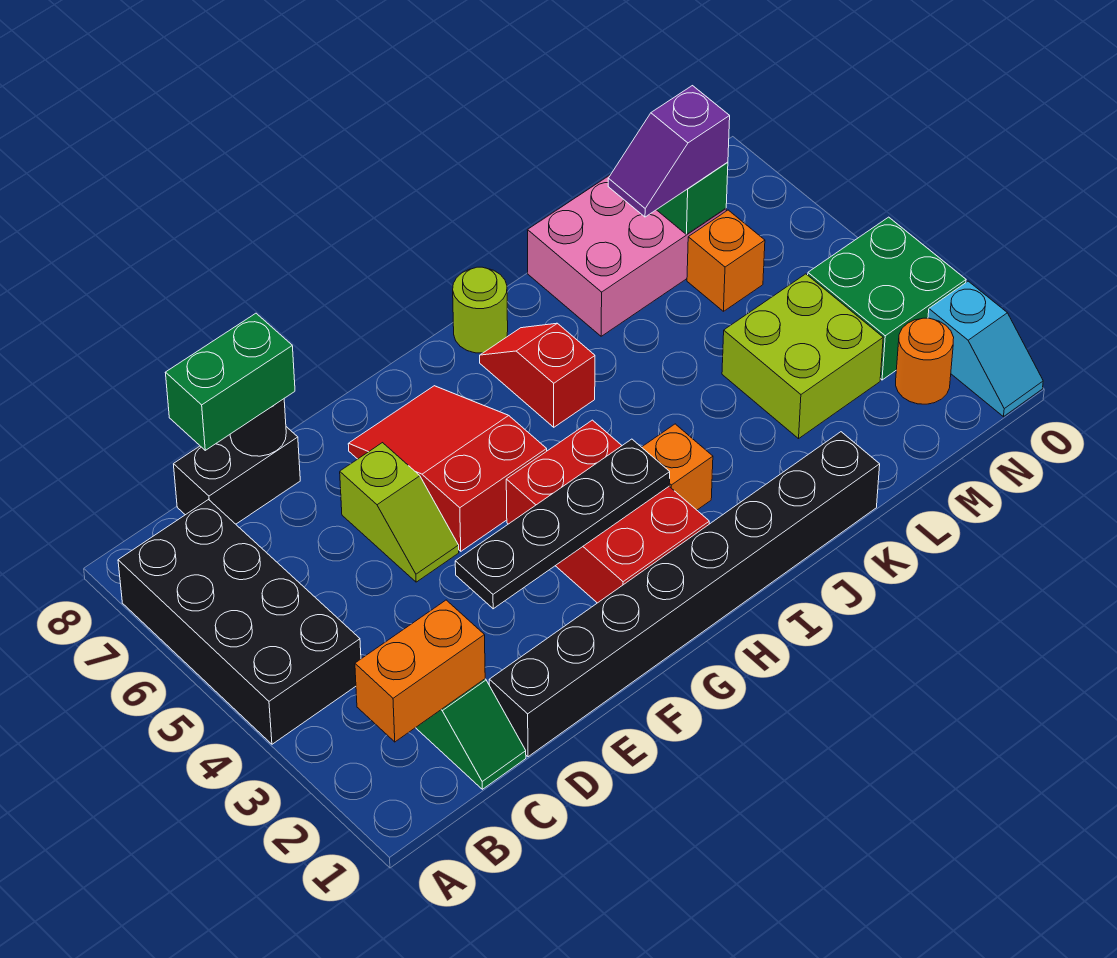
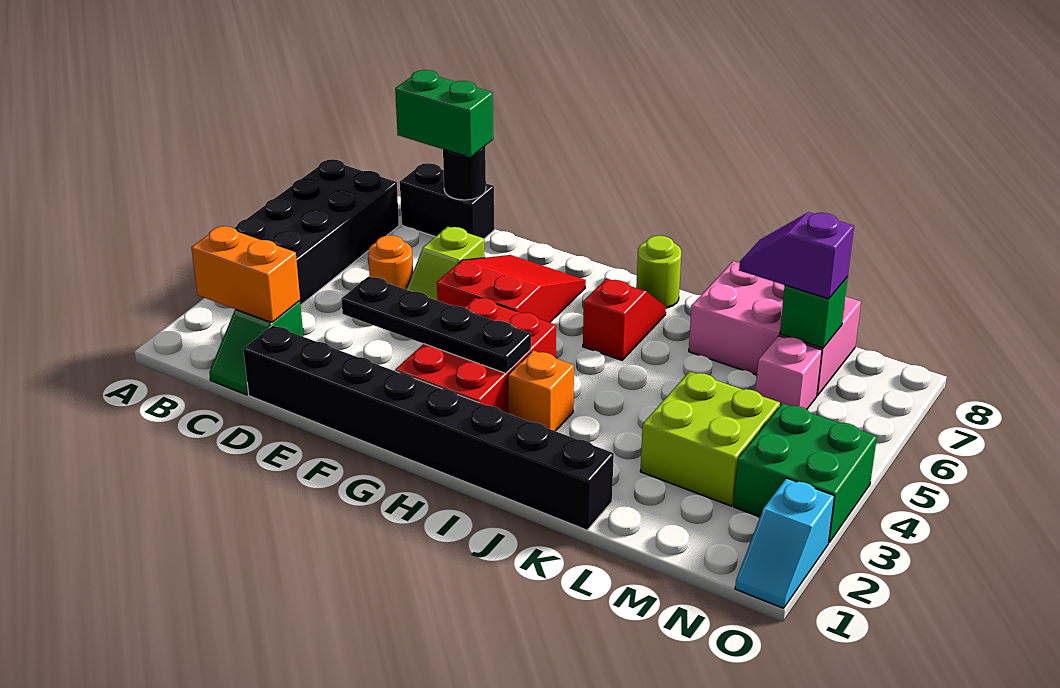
orange brick M6 level 1 -> pink brick M6 level 1
orange round brick N2 level 1 -> orange round brick D5 level 1

